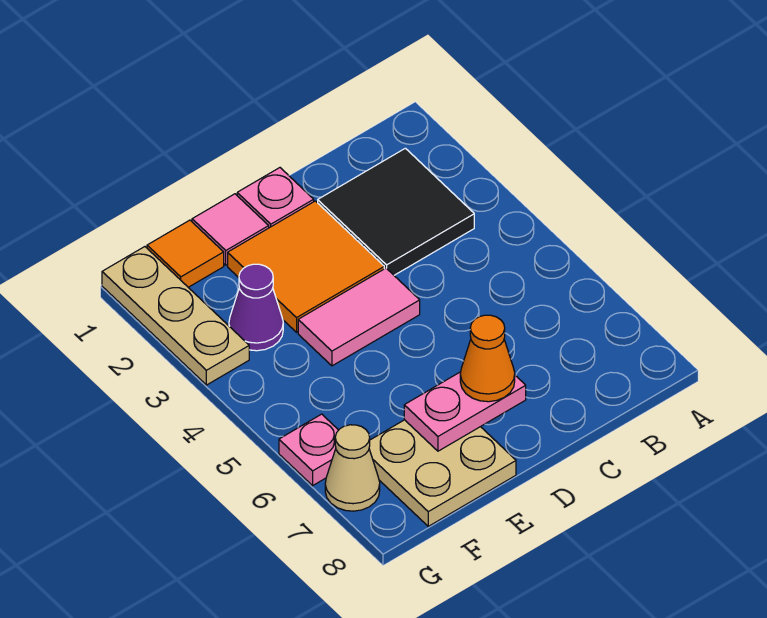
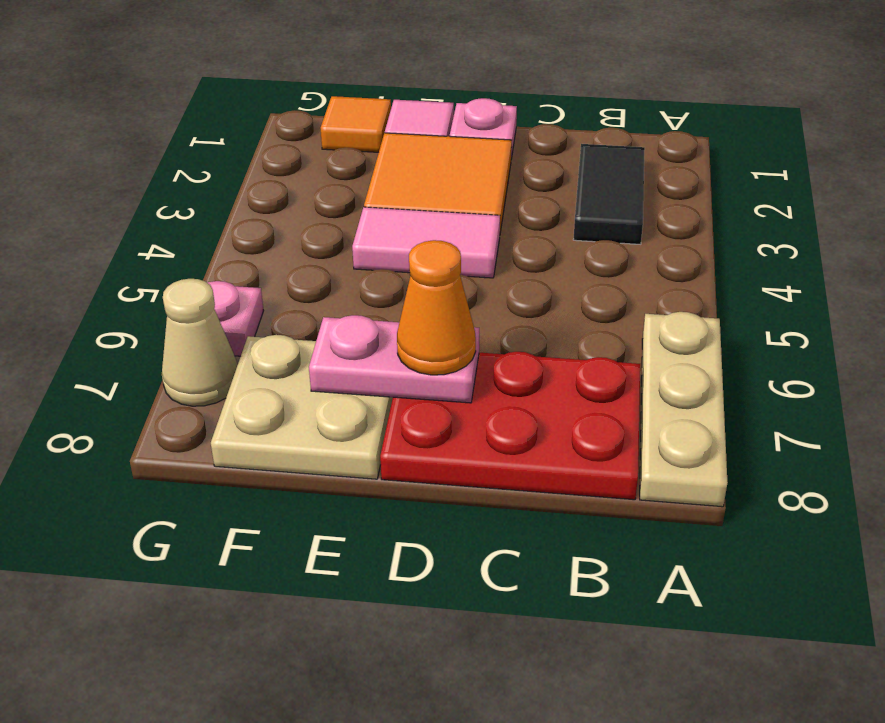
black tile B2:C3 level 1 -> black tile B2:B3 level 1
none -> red plate B7:D8 level 1
purple cone F3 level 1 -> none
tan plate G1:G3 level 1 -> tan plate A6:A8 level 1

